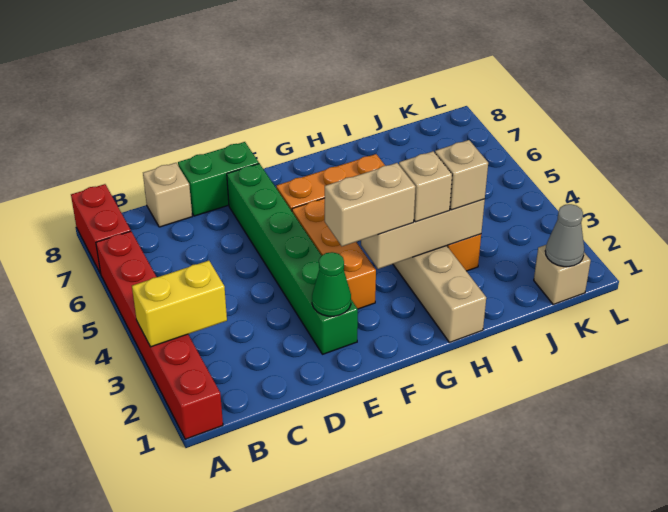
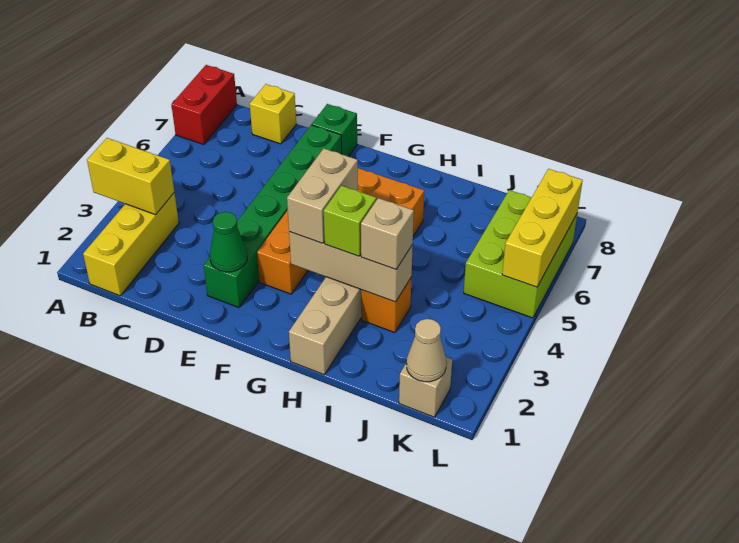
red brick A1:A6 level 1 -> none
none -> yellow brick B1:B3 level 1
tan brick C8 level 1 -> yellow brick C8 level 1
green brick D8:E8 level 1 -> green brick E8 level 1
tan brick F3:G3 level 3 -> tan brick G3:G4 level 3
tan brick H3 level 3 -> lime brick H3 level 3
grey cone K1 level 2 -> tan cone K1 level 2
none -> lime brick K5:L7 level 1
none -> yellow brick L5:L7 level 2

